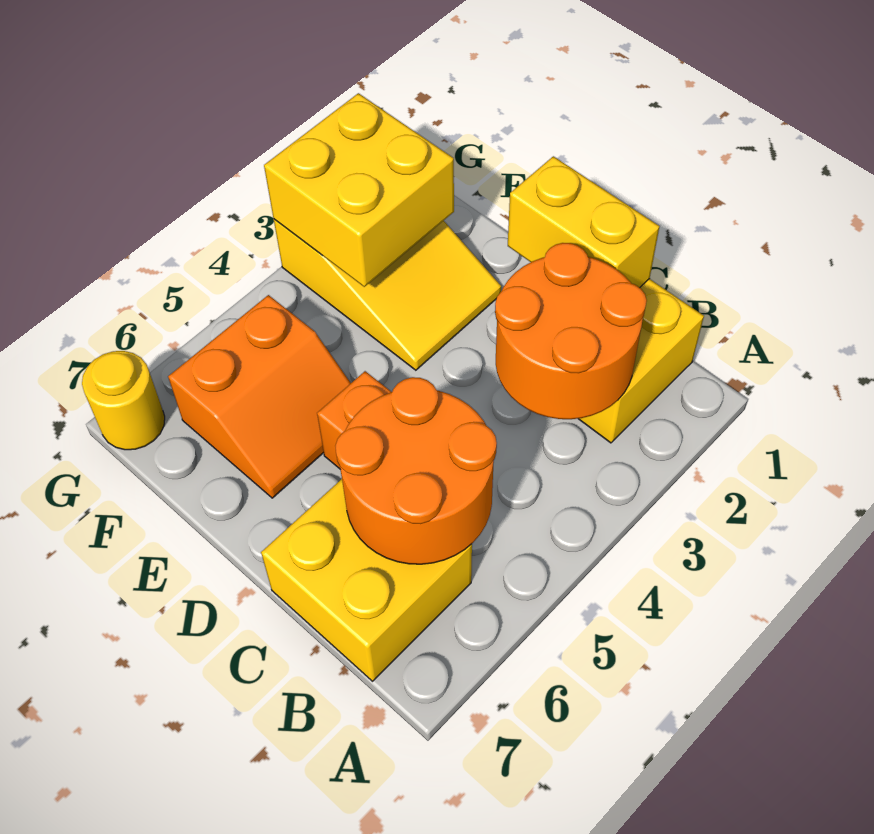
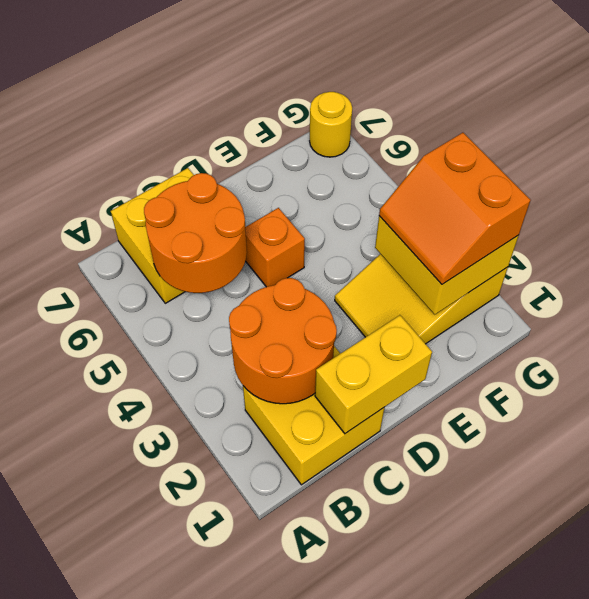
orange slope E5:F6 level 1 top F -> orange slope F2:G3 level 3 top G

